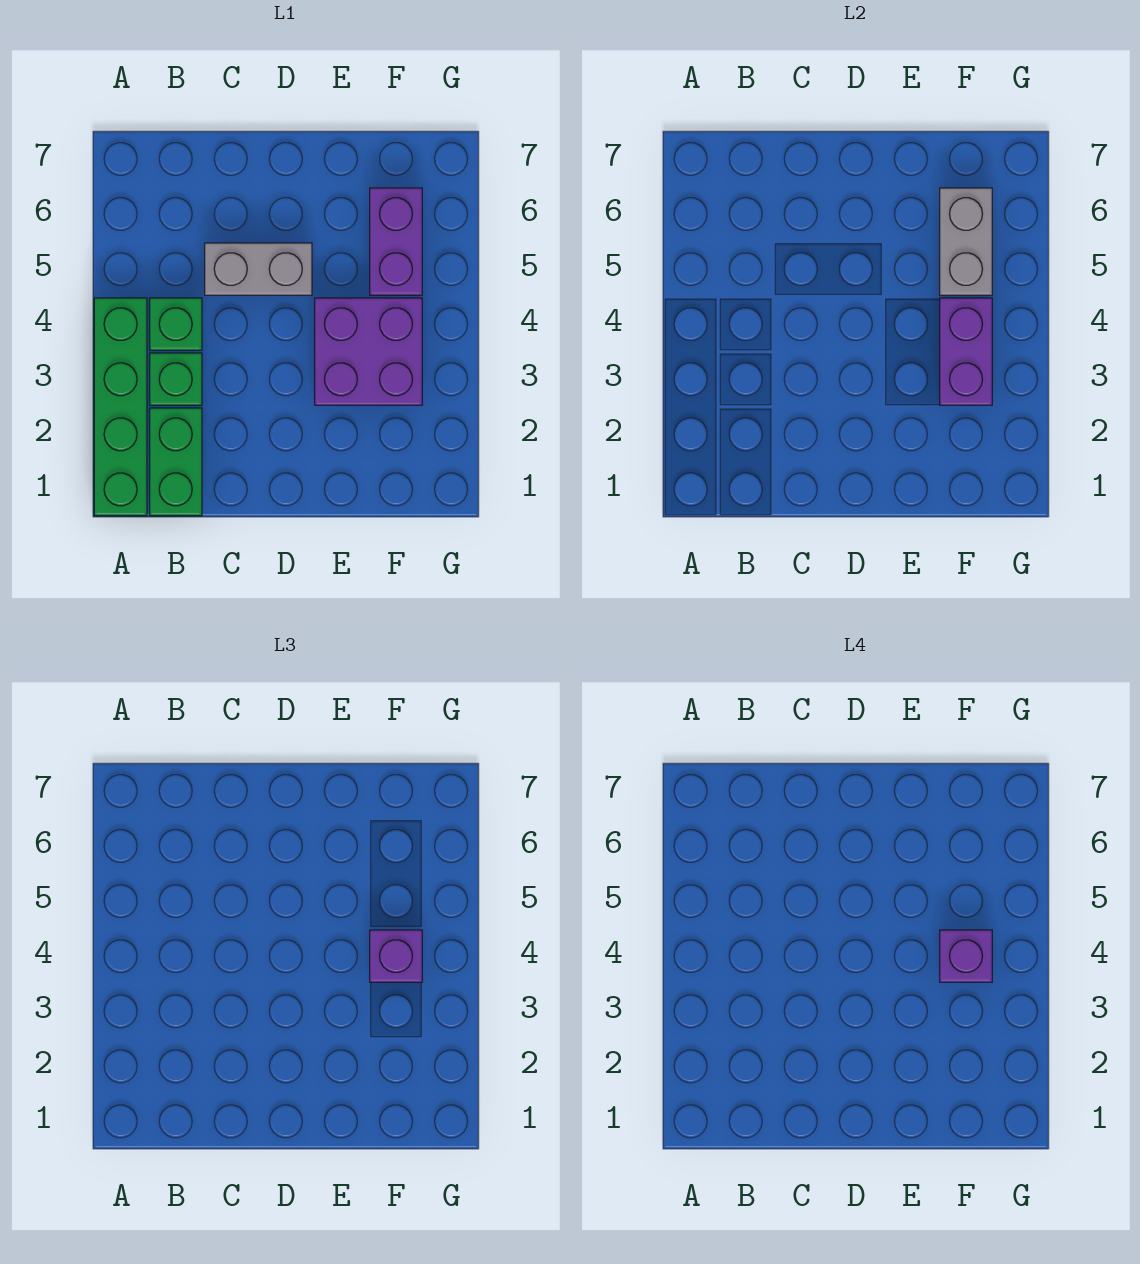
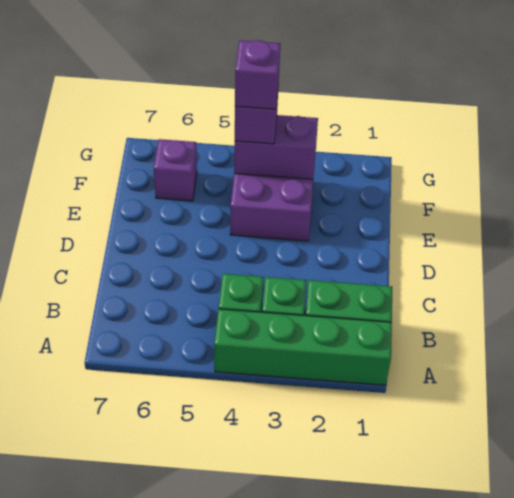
grey brick C5:D5 level 1 -> none
purple brick F5:F6 level 1 -> purple brick F6 level 1
grey brick F5:F6 level 2 -> none

